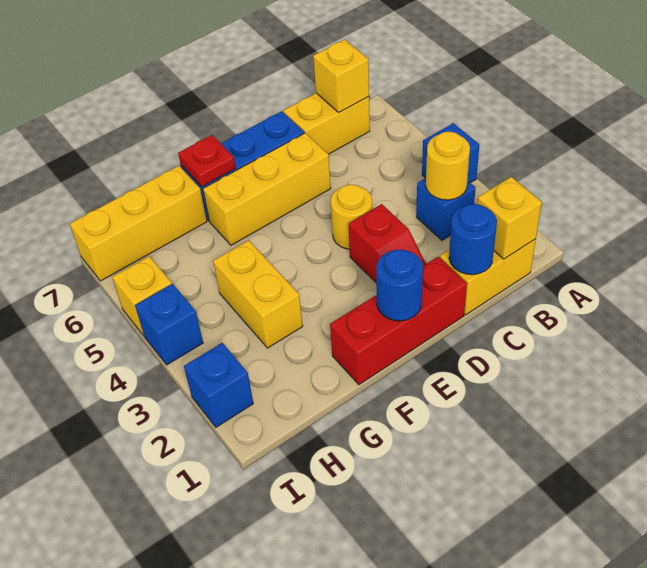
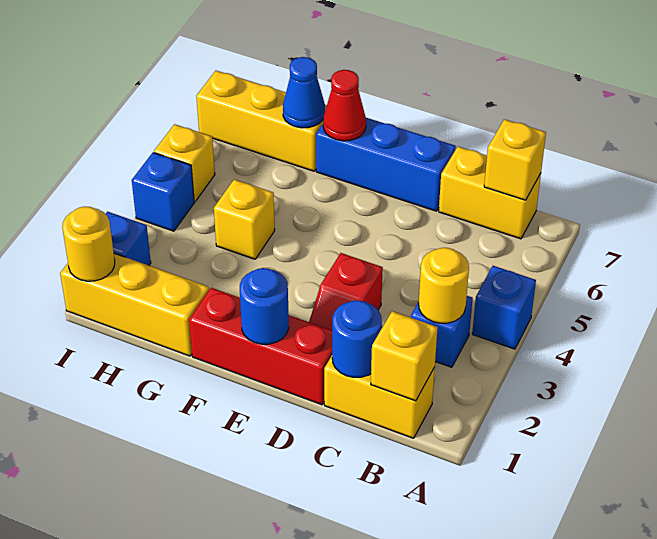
yellow round brick D4 level 1 -> yellow round brick I1 level 2
yellow brick D6:F6 level 1 -> yellow brick G1:I1 level 1
red plate F7 level 2 -> red cone F7 level 2
yellow brick G3:G4 level 1 -> yellow brick G4 level 1
none -> blue cone G7 level 2

